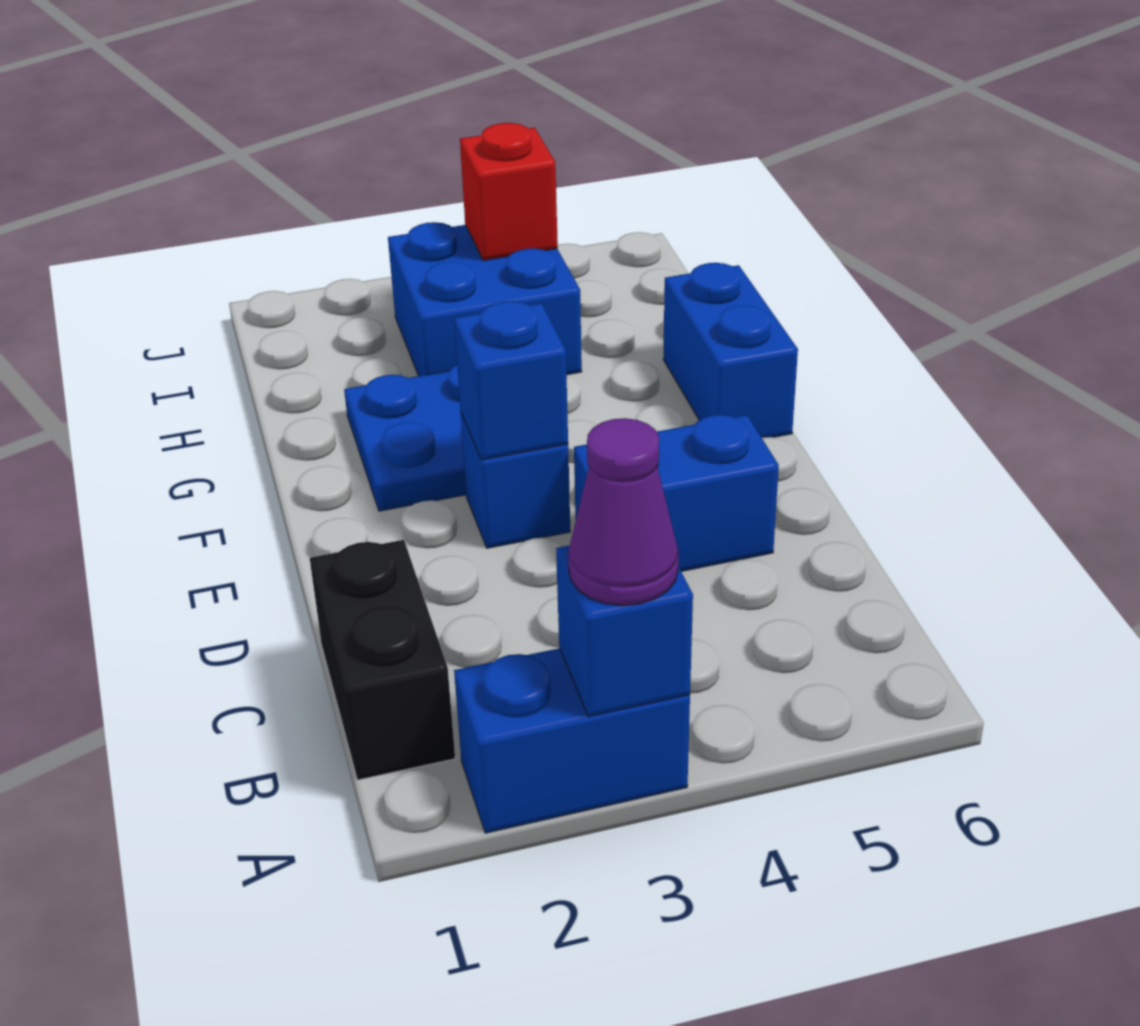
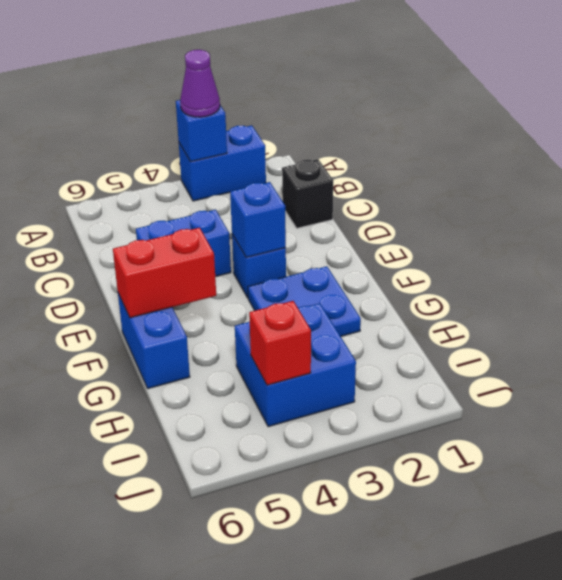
black brick B1:C1 level 1 -> black brick C1 level 1
none -> red brick F5:F6 level 2

